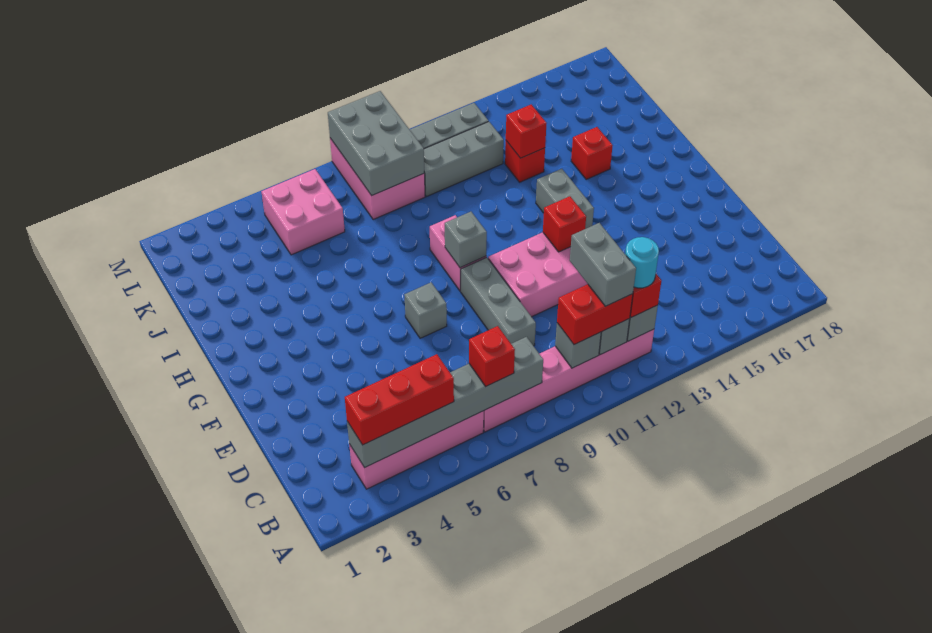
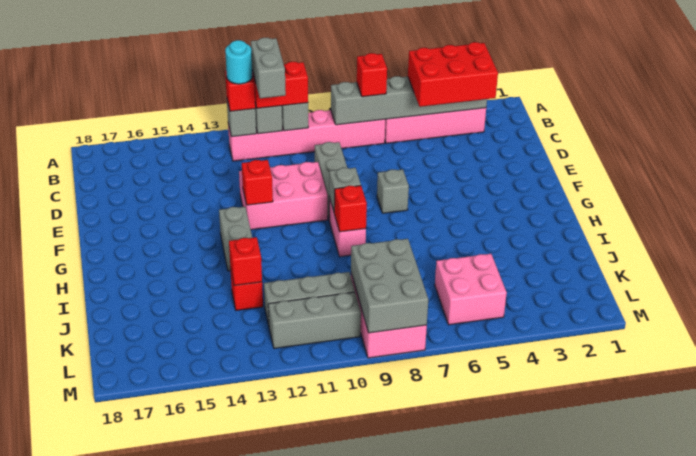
red brick B3:B5 level 3 -> red brick B3:C5 level 3
red brick I15 level 1 -> red brick H9 level 2

